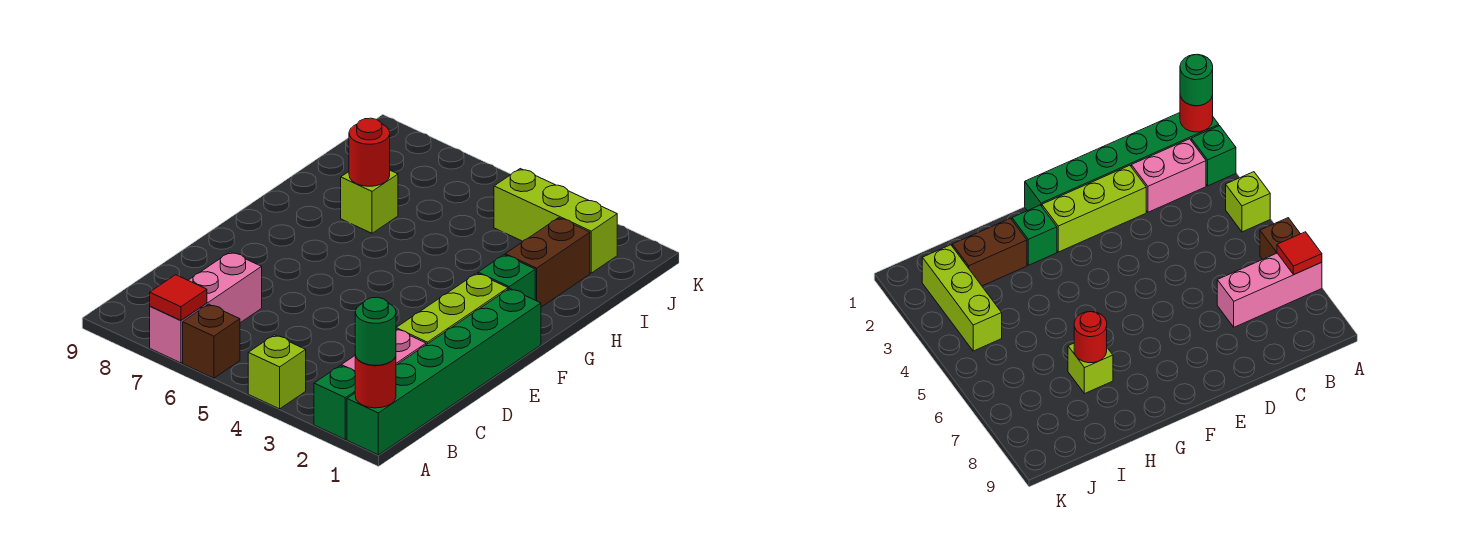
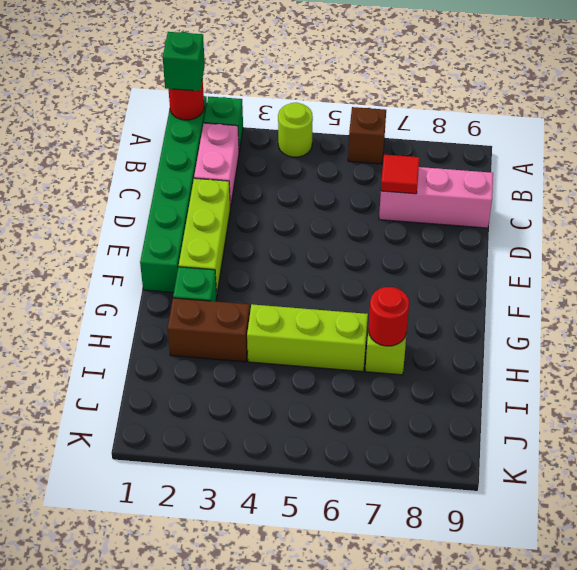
green round brick A1 level 3 -> green brick A1 level 3
lime brick A4 level 1 -> lime round brick A4 level 1
pink brick A7:C7 level 1 -> pink brick C7:C9 level 1
red tile A7 level 2 -> red tile C7 level 2
brown brick H2:I2 level 1 -> brown brick H2:H3 level 1
lime brick J2:J4 level 1 -> lime brick H4:H6 level 1

